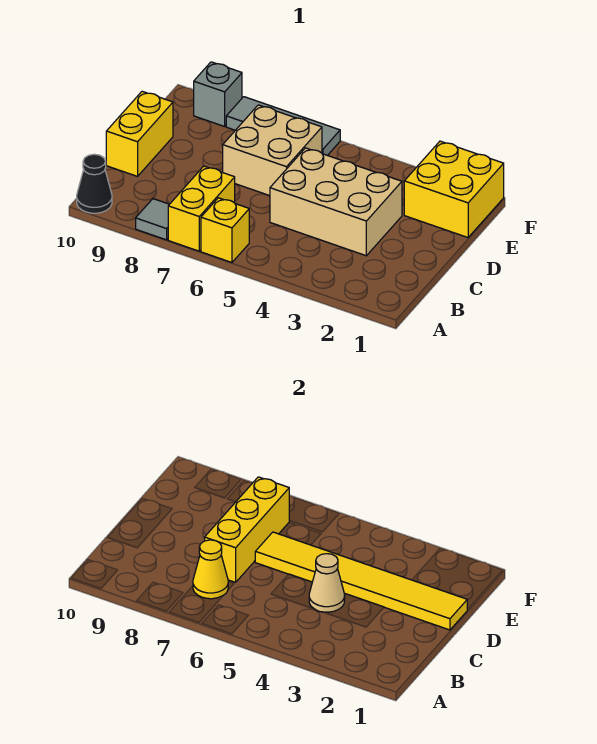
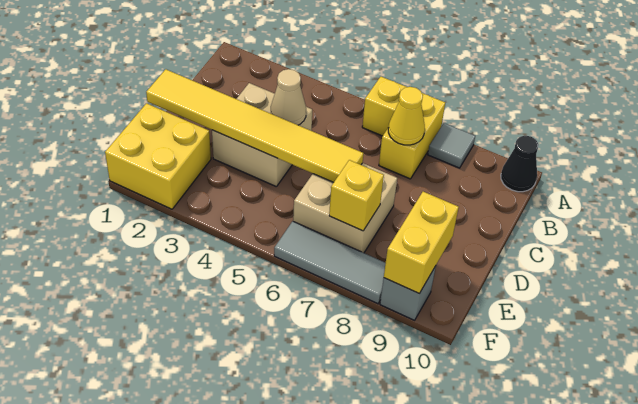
tan brick C3:D5 level 1 -> tan brick C3:D4 level 1
yellow brick C7:E7 level 2 -> yellow brick E7 level 2
yellow brick C10:D10 level 1 -> yellow brick E9:F9 level 2

